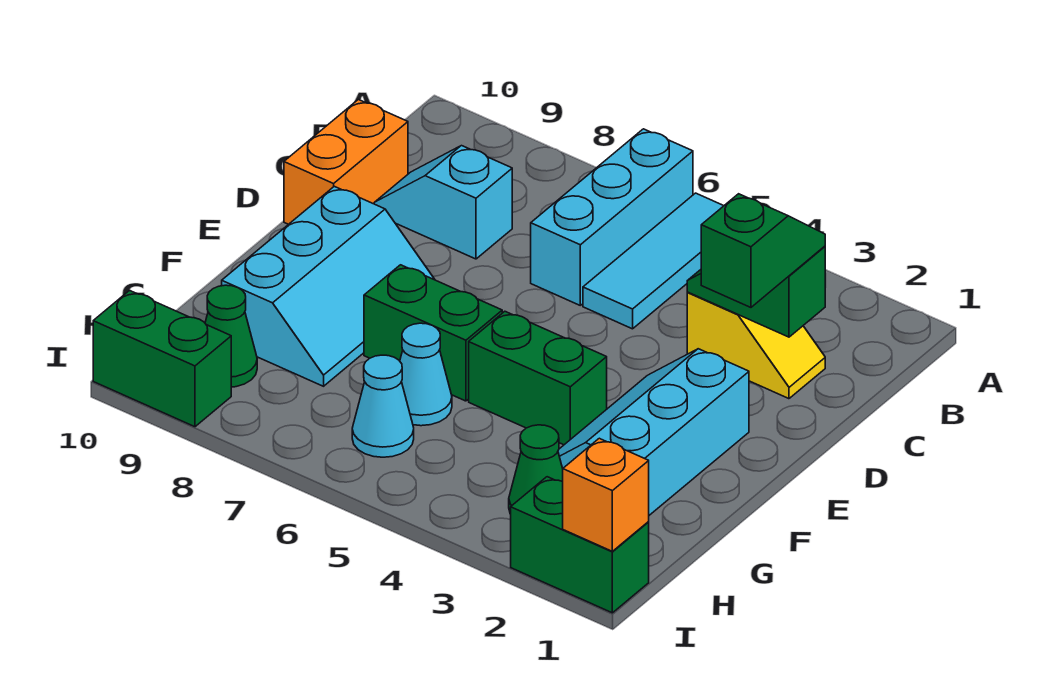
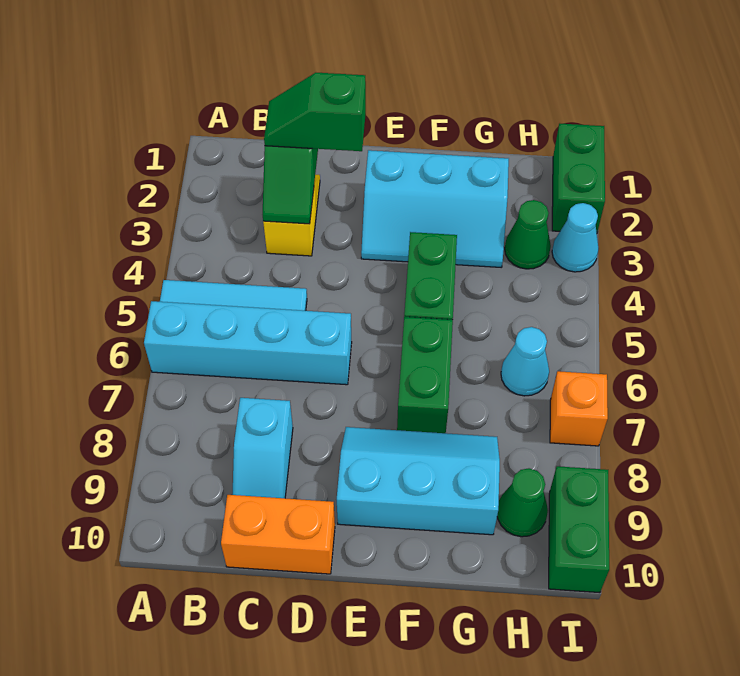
cyan brick A6:C6 level 1 -> cyan brick A6:D6 level 1
cyan cone G6 level 1 -> cyan cone I3 level 1
orange brick I1 level 2 -> orange brick I7 level 1

